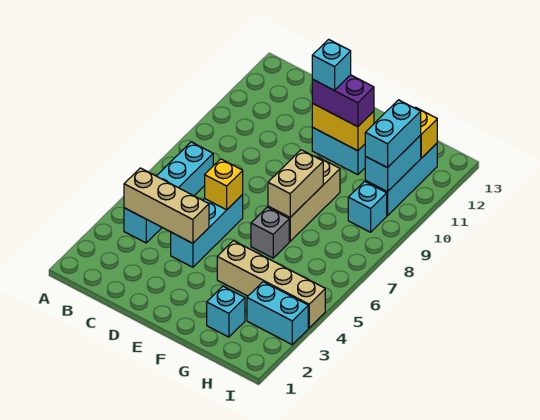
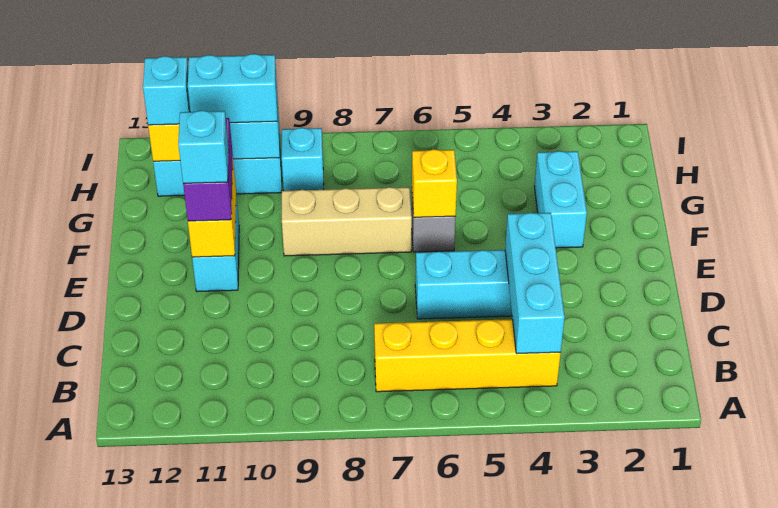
cyan brick B4:B7 level 1 -> yellow brick B4:B7 level 1
tan brick B4:D4 level 2 -> cyan brick B4:D4 level 2
yellow brick D6 level 2 -> yellow brick F6 level 2
tan brick F4:I4 level 1 -> none
tan brick F7:F8 level 2 -> none
cyan brick G2 level 1 -> cyan brick H12 level 3
cyan brick H3:I3 level 1 -> cyan brick F3:G3 level 1

